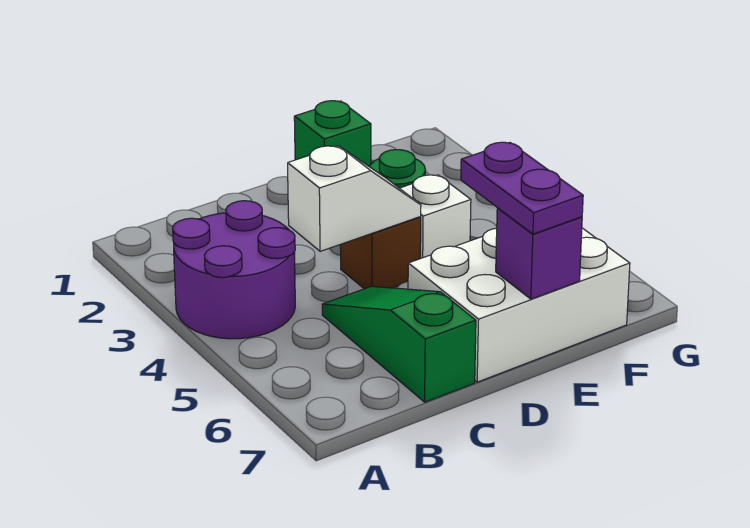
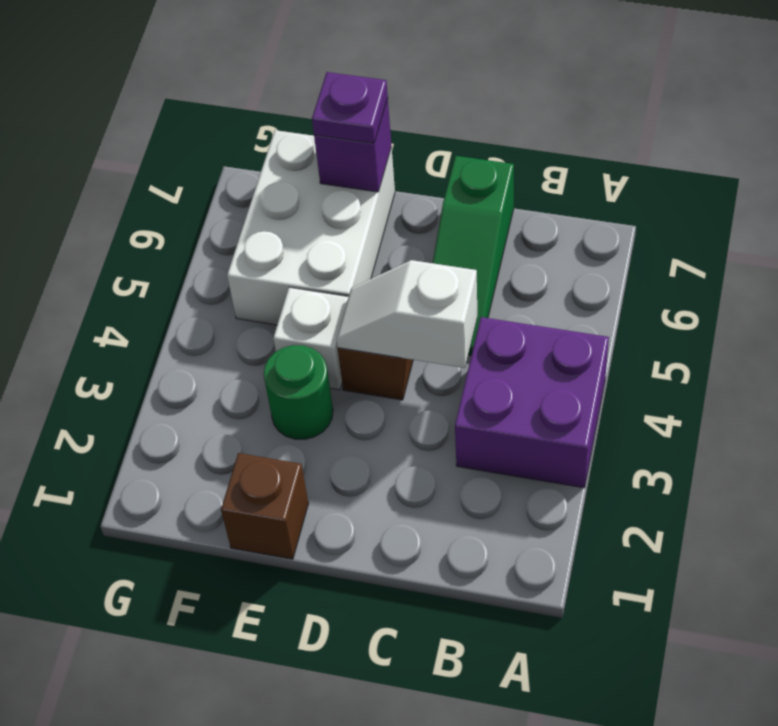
purple round brick A3:B4 level 1 -> purple brick A3:B4 level 1
white brick D6:F7 level 1 -> white brick E5:F7 level 1
green brick E1 level 1 -> brown brick E1 level 1
purple plate E6:E7 level 3 -> purple plate E7 level 3

